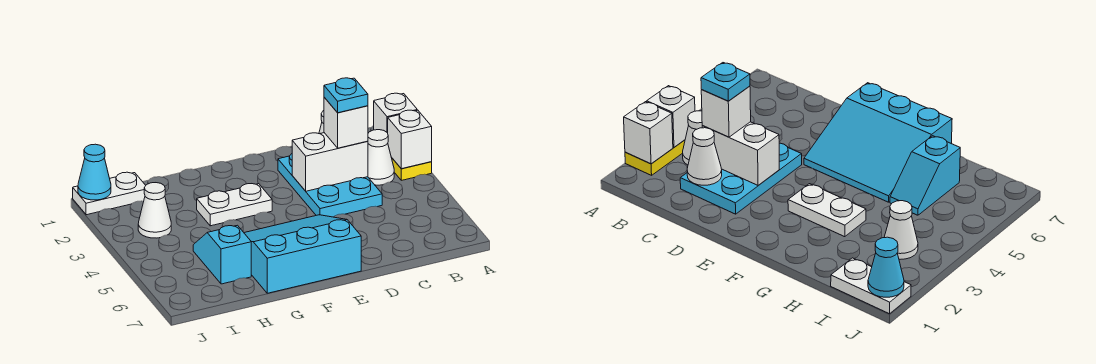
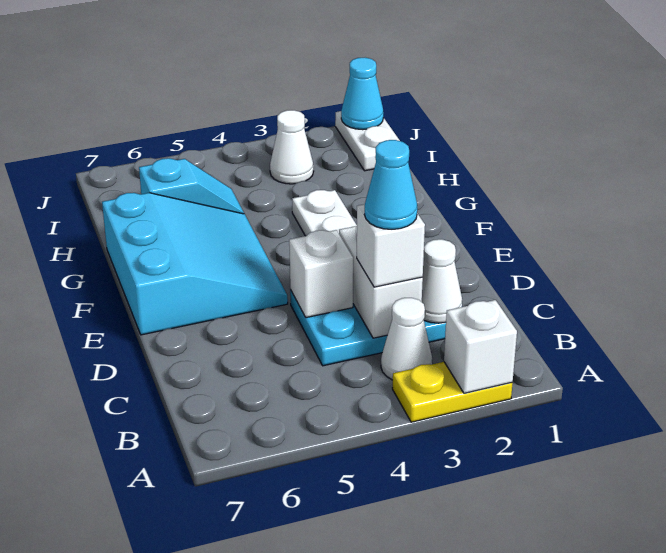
white brick A3 level 2 -> white brick D4 level 2
cyan plate C3 level 4 -> cyan cone C3 level 4

